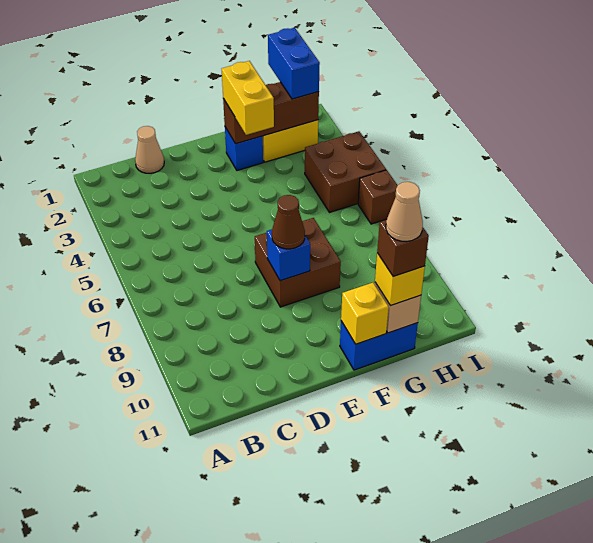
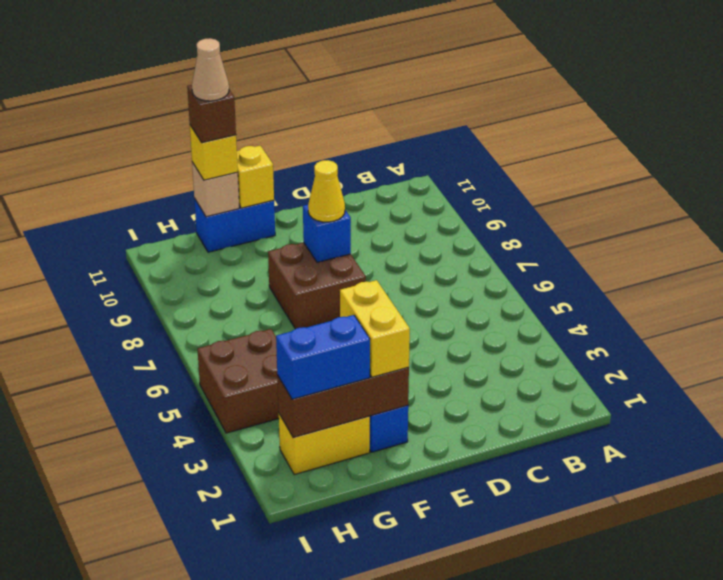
tan cone C1 level 1 -> none
brown cone E8 level 3 -> yellow cone E8 level 3
blue brick H1:H2 level 3 -> blue brick G2:H2 level 3
brown brick I6 level 1 -> none

